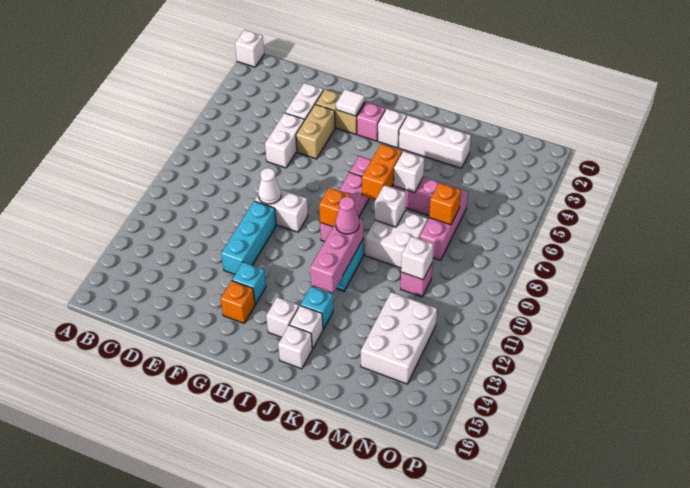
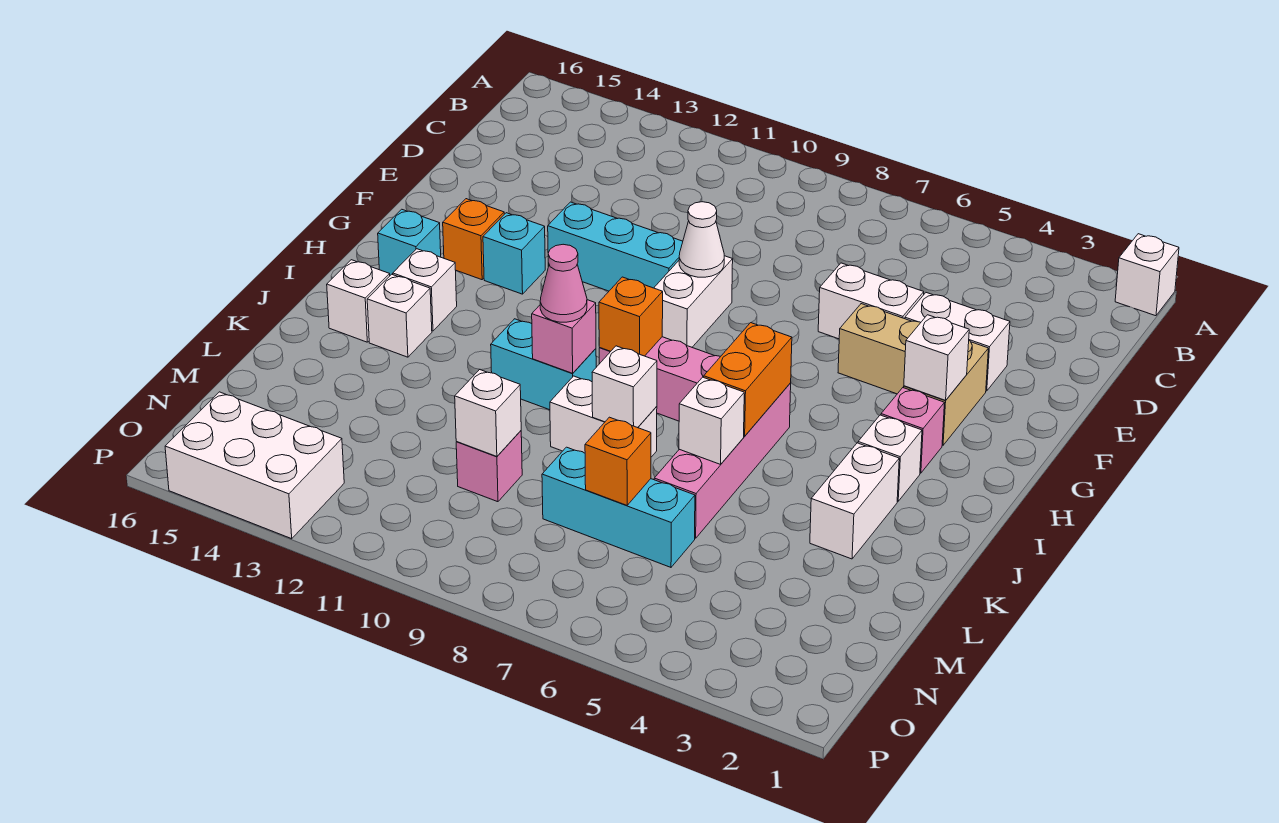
white tile G3 level 2 -> white brick G3 level 2
white brick J3:L3 level 1 -> white brick J3:K3 level 1
orange brick J6:J7 level 2 -> orange brick I6:J6 level 2
pink brick J10:J12 level 2 -> pink brick J10 level 2
cyan brick J13 level 1 -> cyan brick H15 level 1
white brick K8:L9 level 1 -> white brick K8:K9 level 1
pink brick M6:M8 level 1 -> cyan brick M6:M8 level 1
white brick M12:N14 level 1 -> white brick O13:P15 level 1

